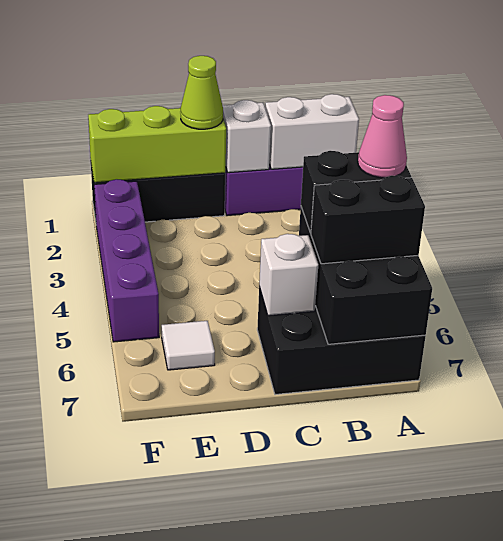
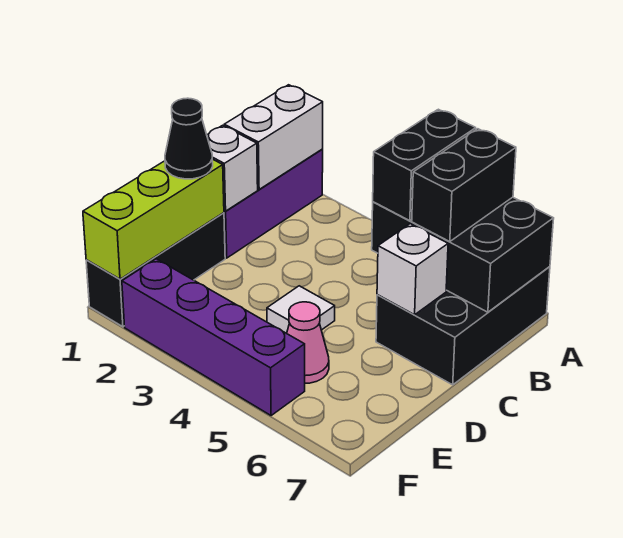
pink cone A5 level 4 -> pink cone E5 level 1
lime cone D1 level 3 -> black cone D1 level 3
white tile E6 level 1 -> white tile D4 level 1

